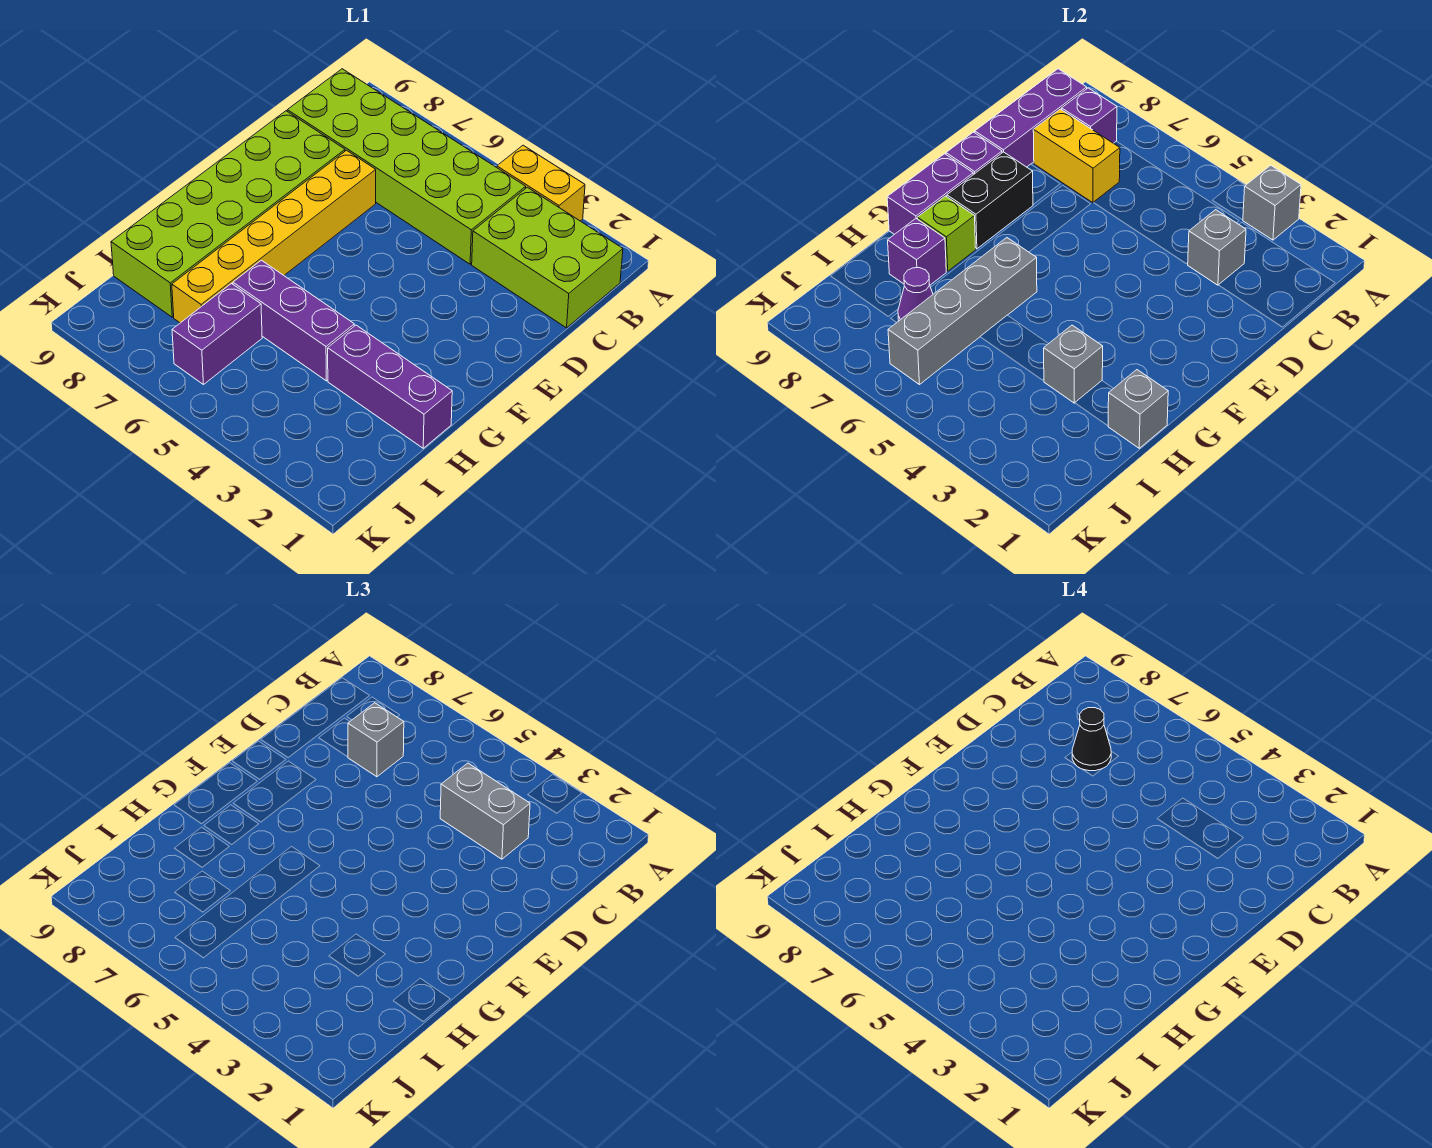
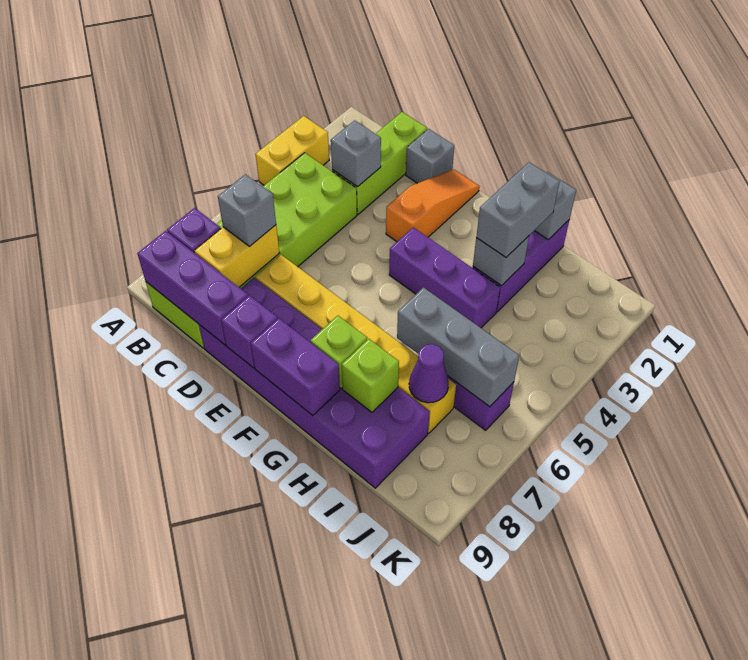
grey brick A3 level 2 -> grey brick D1 level 1
lime brick B1:C3 level 1 -> lime brick C1:C3 level 1
grey brick C3:C4 level 3 -> grey brick H2:H3 level 3
black cone C7 level 4 -> none
lime brick D8:I9 level 1 -> purple brick D8:I9 level 1
none -> orange slope E1:E3 level 1 top 3
black brick E8:F8 level 2 -> none
grey brick G6:J6 level 2 -> grey brick H6:J6 level 2
purple brick H4:H6 level 1 -> purple brick F4:H4 level 1
purple brick H8 level 2 -> lime brick H8 level 2

